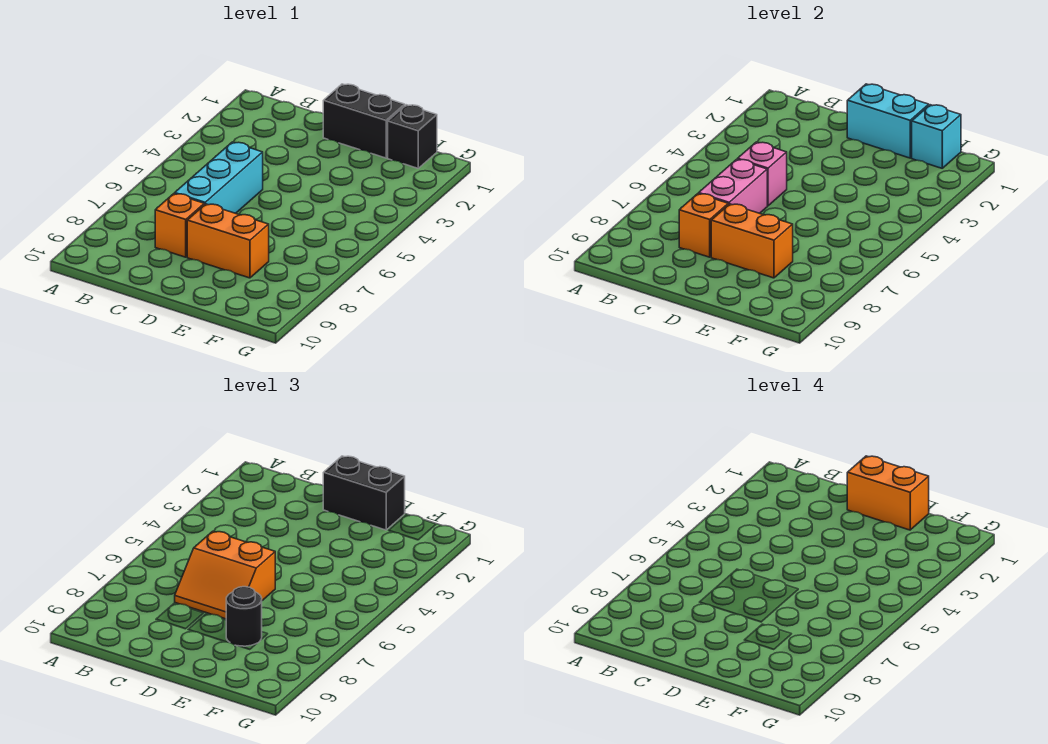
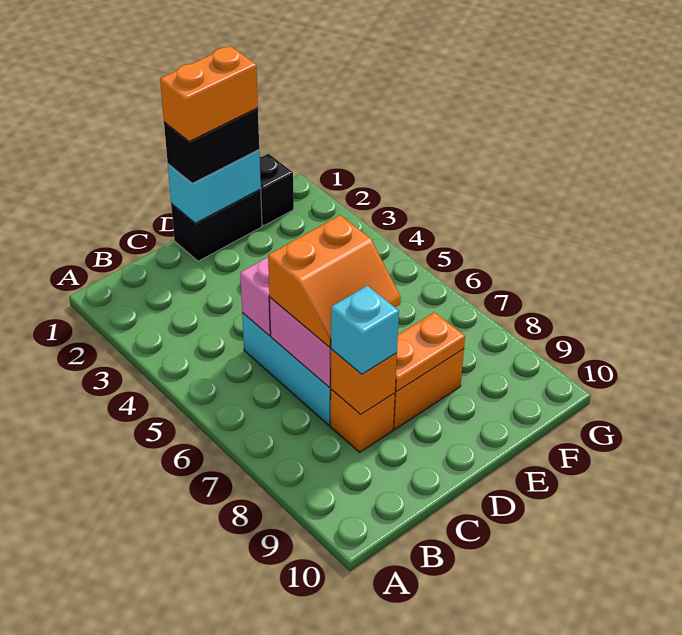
orange brick D8:E8 level 2 -> orange plate D8:E8 level 2
black round brick E8 level 3 -> none
cyan brick F1 level 2 -> cyan brick C8 level 3

